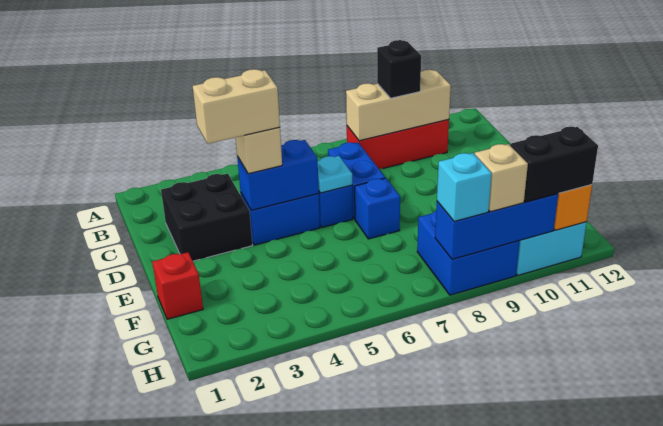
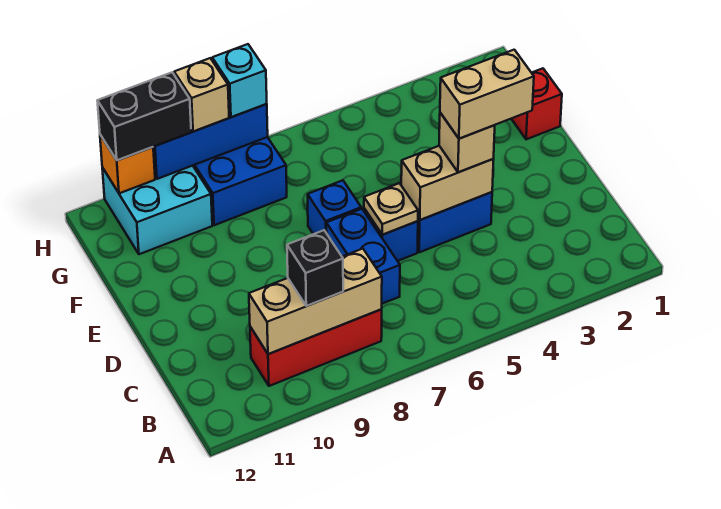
black brick C2:D3 level 1 -> none
blue brick D4:D5 level 2 -> tan brick D4:D5 level 2
cyan plate D6 level 2 -> tan plate D6 level 2

